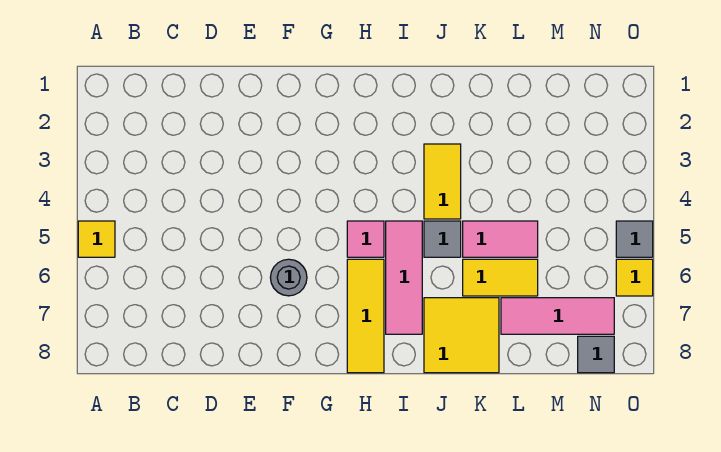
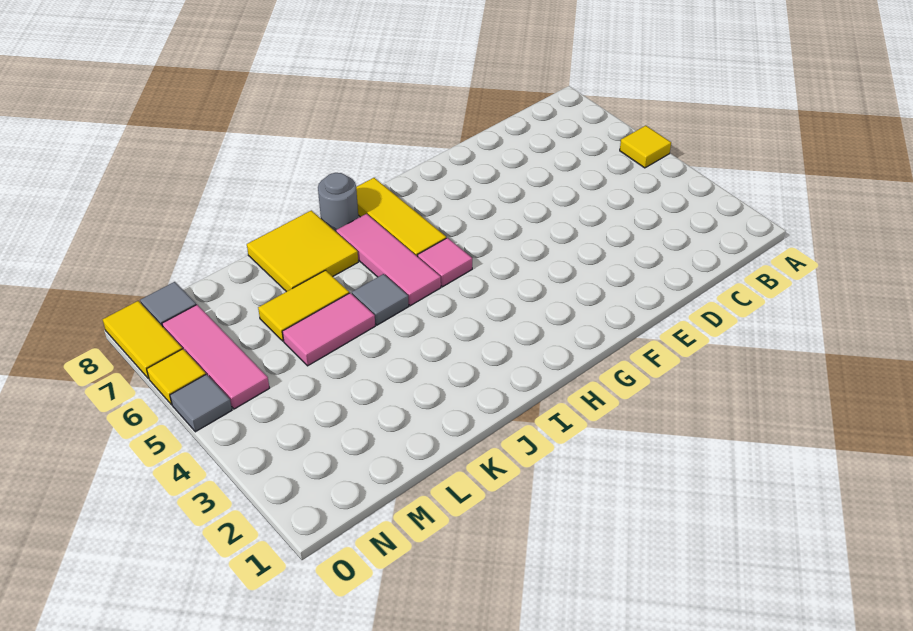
grey round brick F6 level 1 -> grey round brick I8 level 1
yellow tile J3:J4 level 1 -> yellow tile O7:O8 level 1
pink tile L7:N7 level 1 -> pink tile N5:N7 level 1

